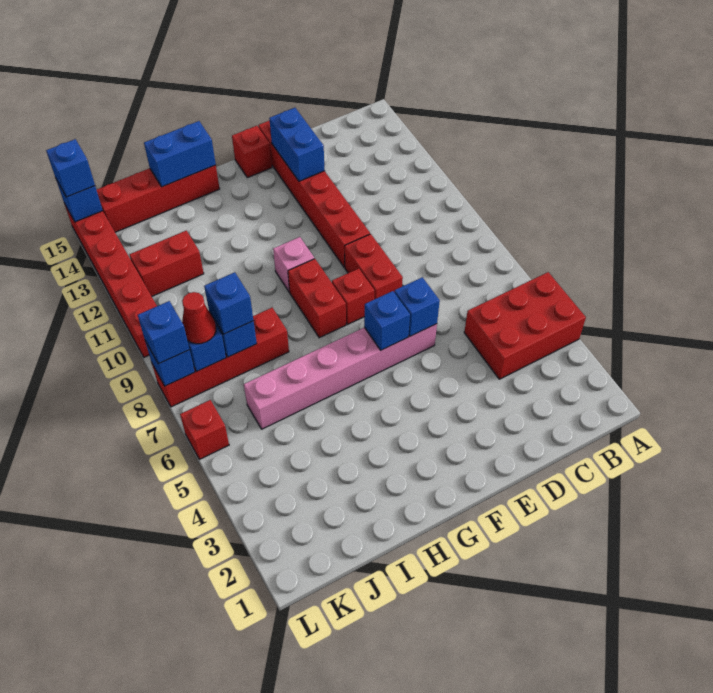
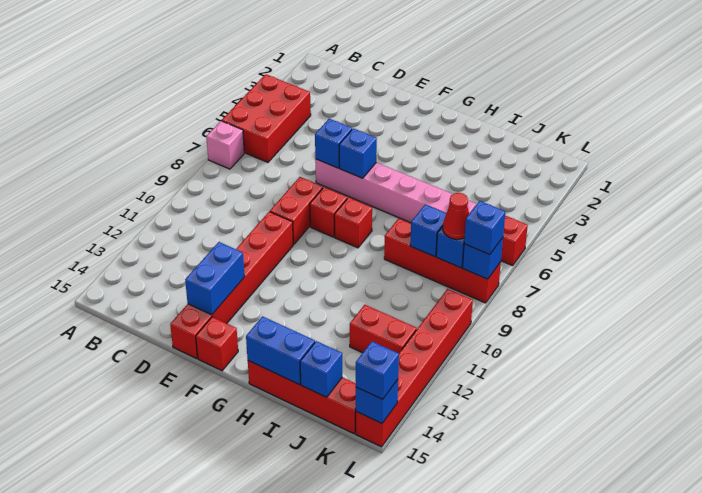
red brick A4:C5 level 1 -> red brick A4:B6 level 1
red brick G8:G9 level 1 -> red brick G8 level 1
pink brick G10 level 1 -> pink brick A7 level 1
blue brick J8 level 3 -> blue brick J15 level 2

